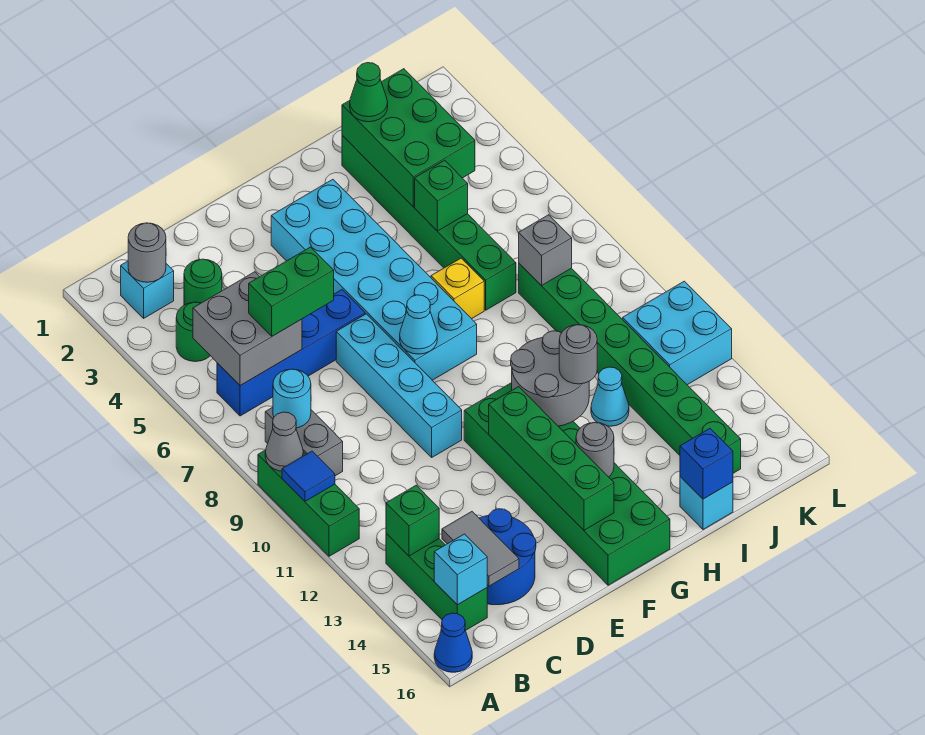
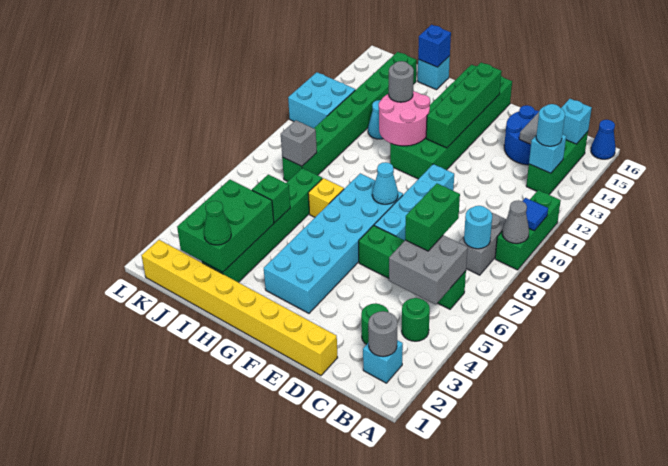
blue brick B6:E6 level 1 -> green brick B6:E6 level 1
green brick B13 level 2 -> cyan brick B13 level 2
none -> cyan round brick B13 level 3
green brick C6:D6 level 3 -> green brick C6:C7 level 3
none -> yellow brick D1:K1 level 1
grey round brick G11:H12 level 2 -> pink round brick G11:H12 level 2
grey round brick G14 level 2 -> none

